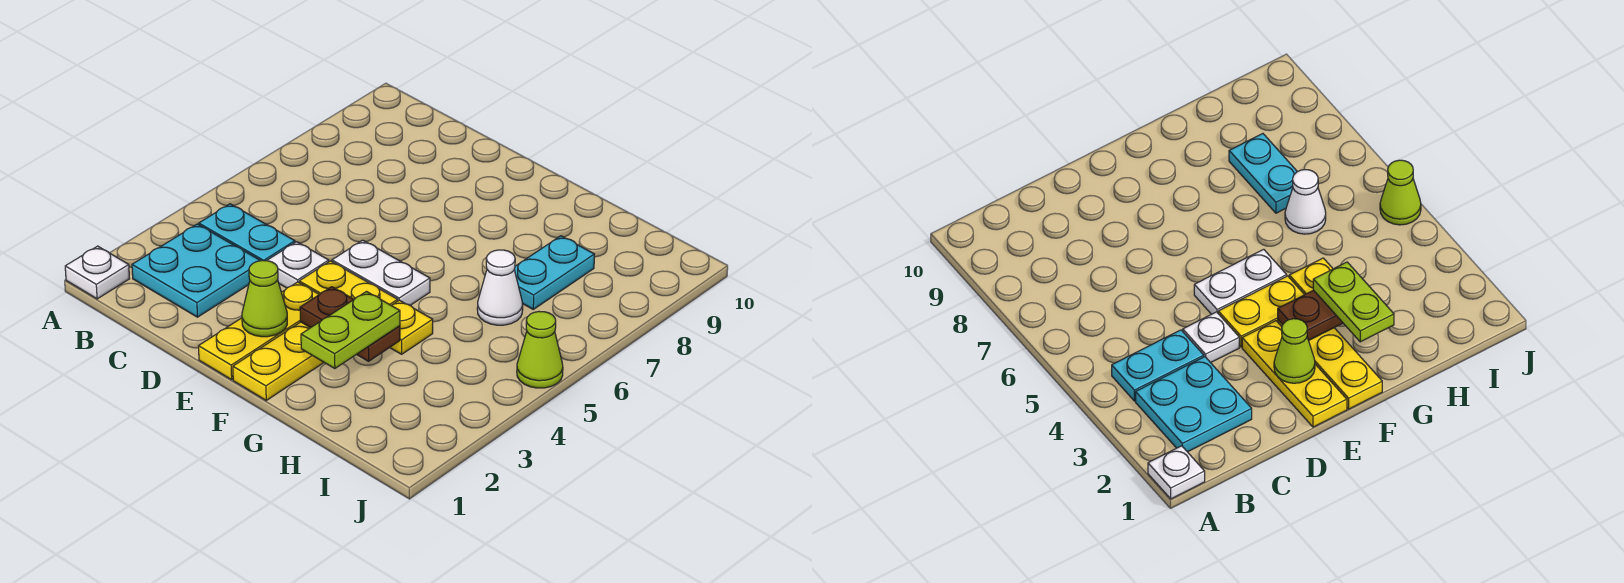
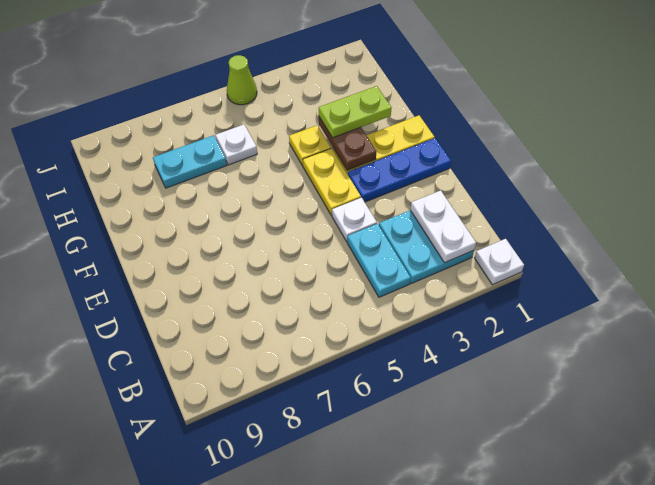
yellow plate E1:E3 level 1 -> blue plate E1:E3 level 1
lime cone E2 level 2 -> none
white plate E5:F5 level 1 -> white plate B2:C2 level 2
white cone H6 level 1 -> white plate H6 level 1

